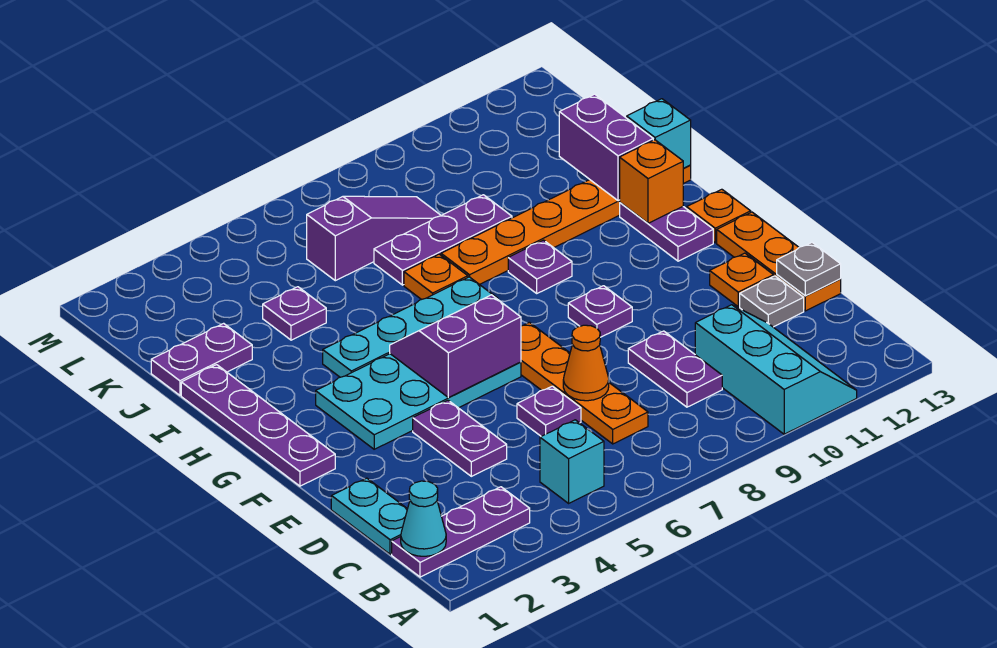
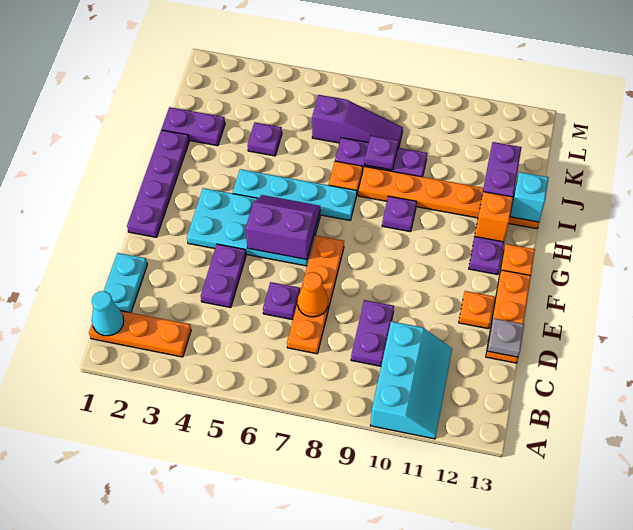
purple plate B1:B3 level 1 -> orange plate B1:B3 level 1
cyan brick B5 level 1 -> none
grey plate D12 level 1 -> none
purple plate F9 level 1 -> purple plate J8 level 2

